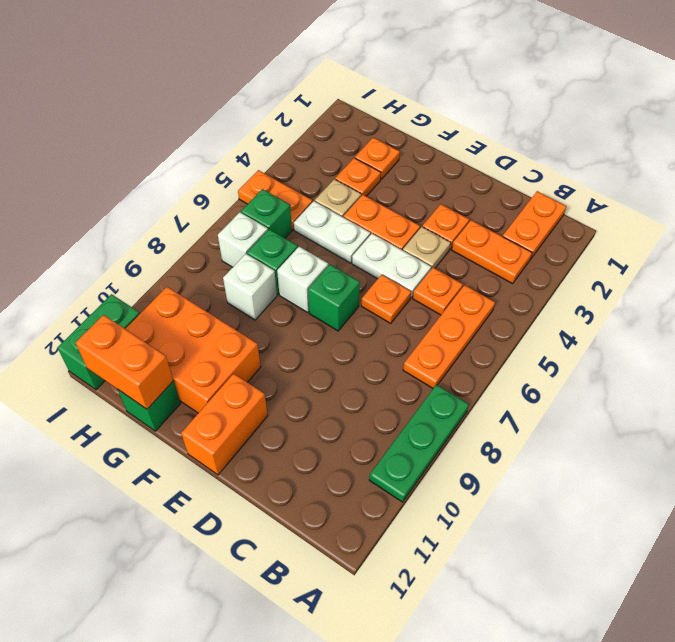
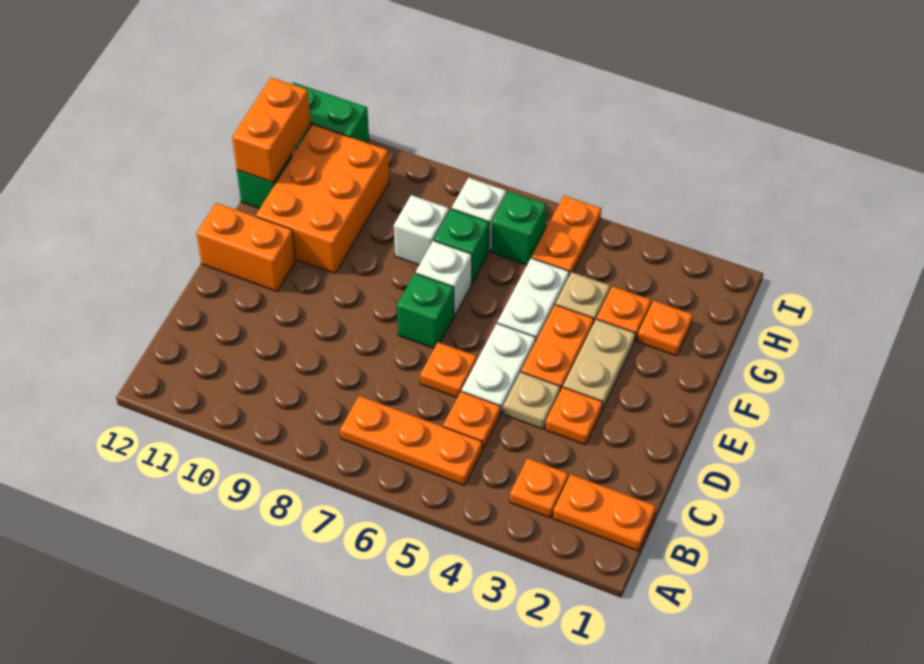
green plate A8:A10 level 1 -> none
orange plate B3:C3 level 1 -> orange plate B3 level 1
none -> tan plate E3:F3 level 1

